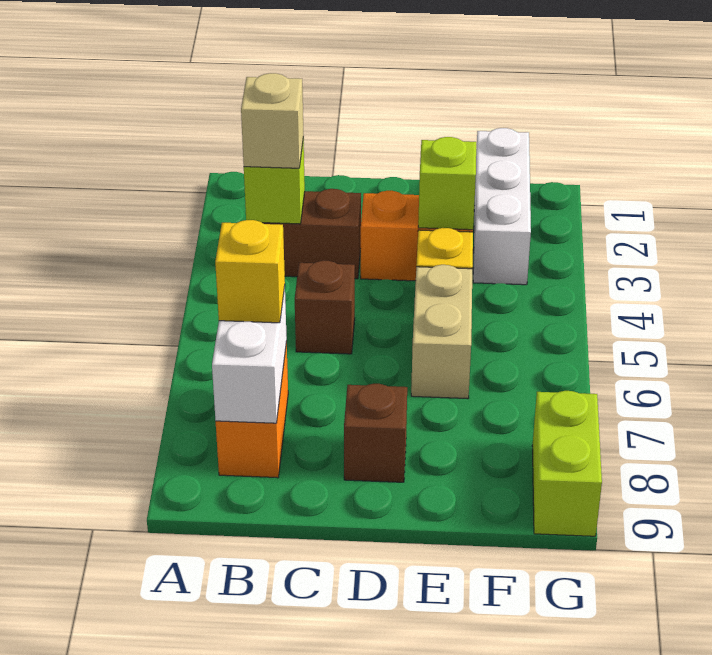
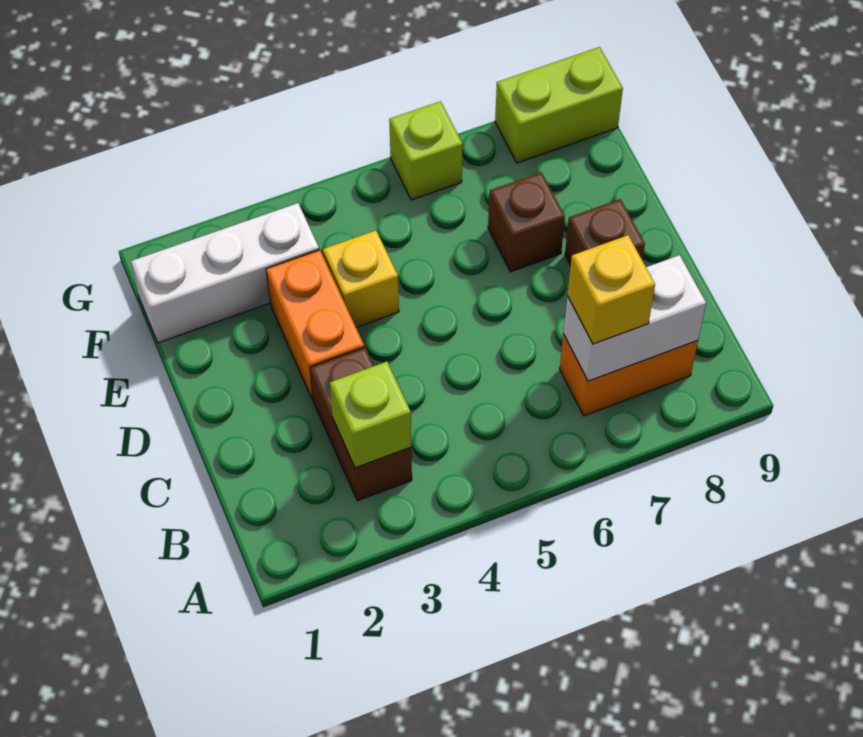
tan brick B3 level 3 -> none
brown brick C5 level 1 -> brown brick E7 level 1
lime brick E3 level 2 -> lime brick G6 level 1
tan brick E5:E6 level 1 -> none

